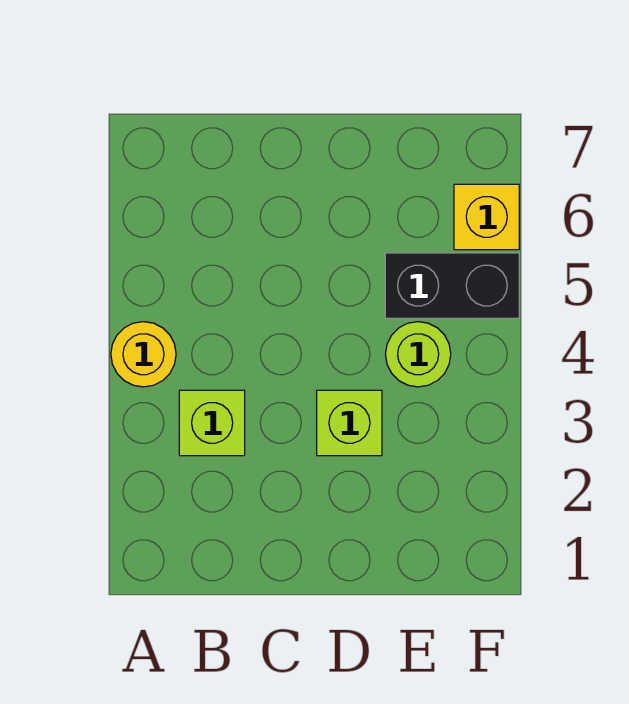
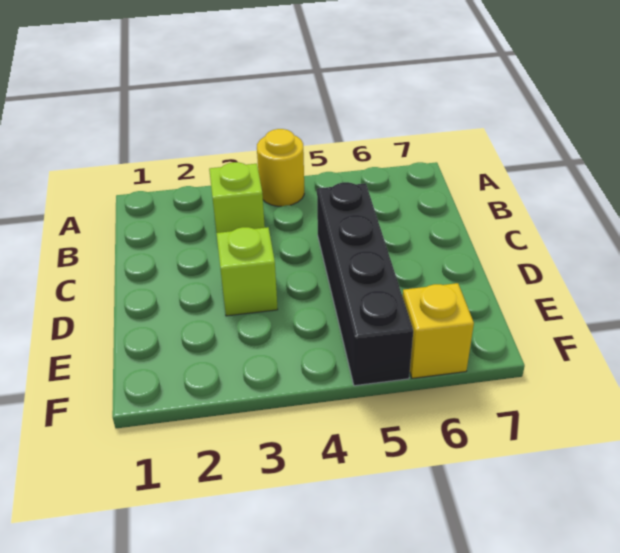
lime round brick E4 level 1 -> none
black brick E5:F5 level 1 -> black brick C5:F5 level 1

